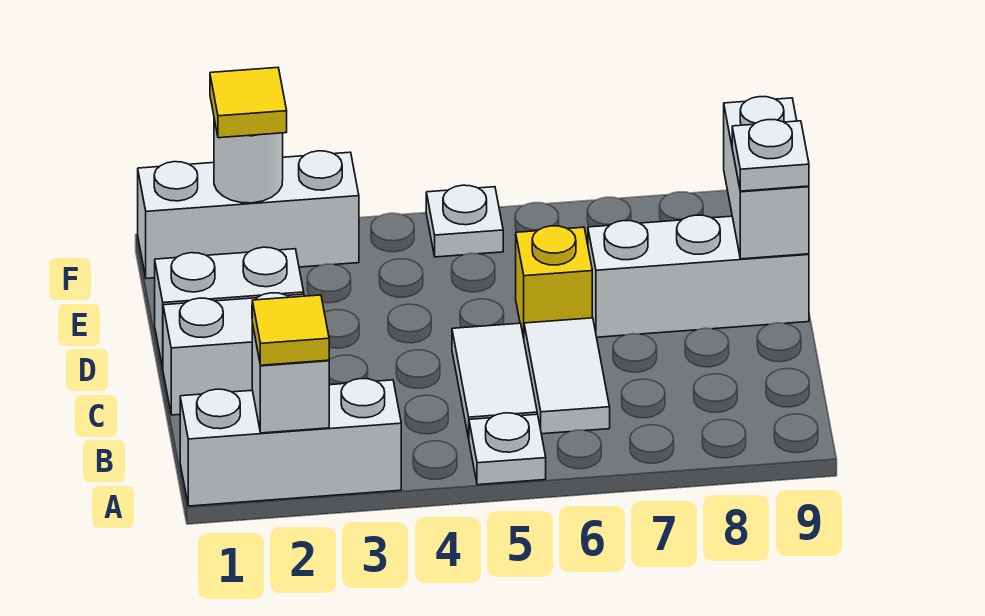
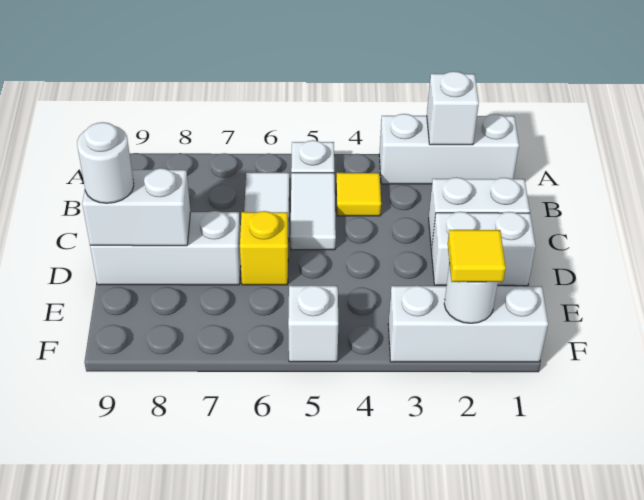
yellow tile A2 level 3 -> yellow tile B4 level 1
white brick D9:E9 level 2 -> white brick D8:D9 level 2
white plate D9 level 3 -> white round brick D9 level 3
white plate F5 level 1 -> white brick F5 level 1

